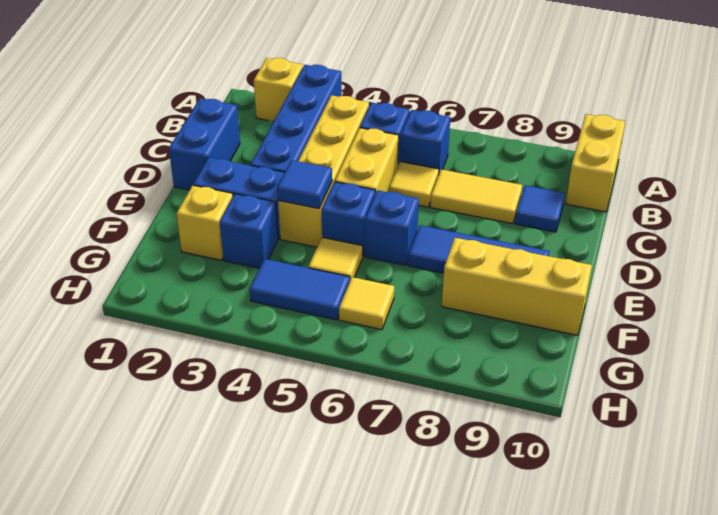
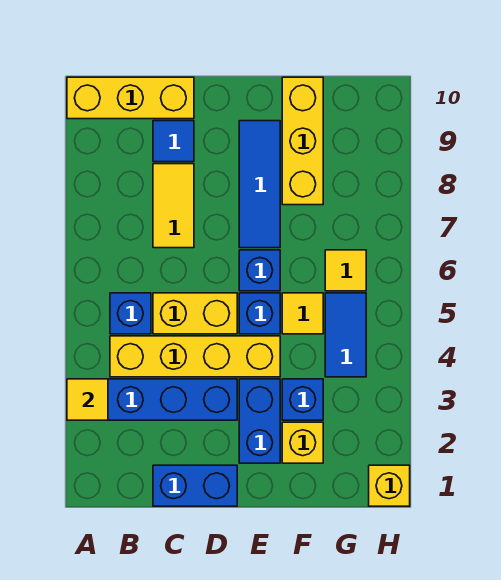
yellow brick A2 level 1 -> yellow brick H1 level 1
yellow brick A10:B10 level 1 -> yellow brick A10:C10 level 1
blue brick B6 level 1 -> none
yellow tile C6 level 1 -> yellow tile A3 level 2
blue tile E4 level 2 -> none

